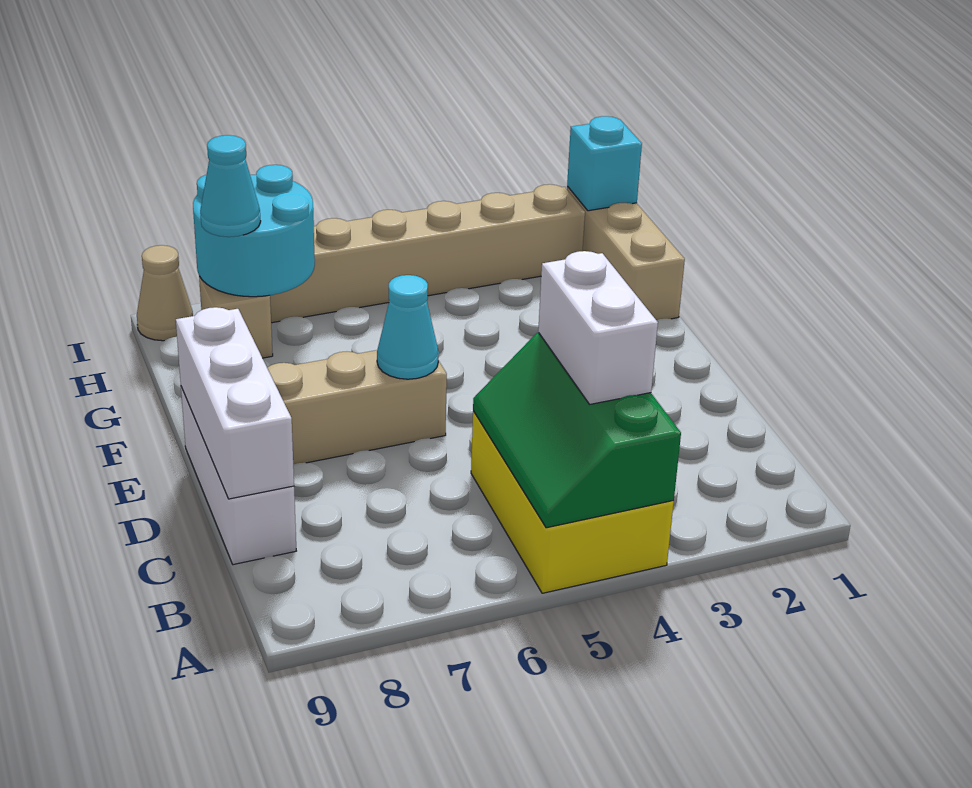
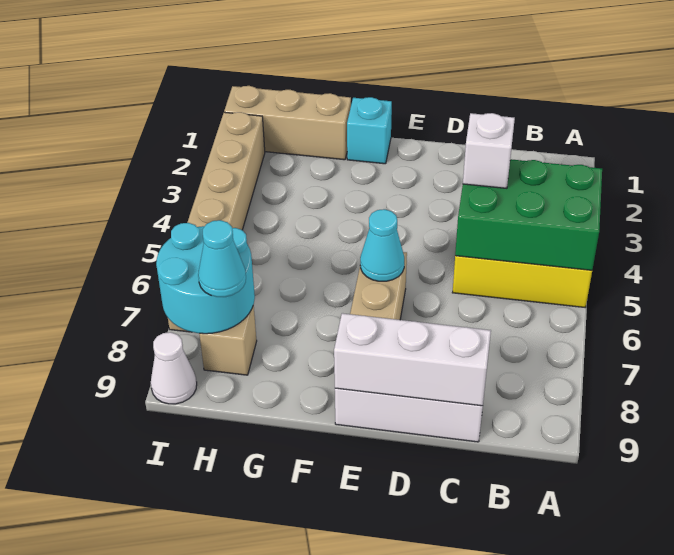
green slope A4:C5 level 2 top 4 -> green brick A4:C5 level 2
white brick B4:C4 level 3 -> white brick C4 level 3
cyan brick I1 level 2 -> cyan brick F1 level 1
tan cone I9 level 1 -> white cone I9 level 1

